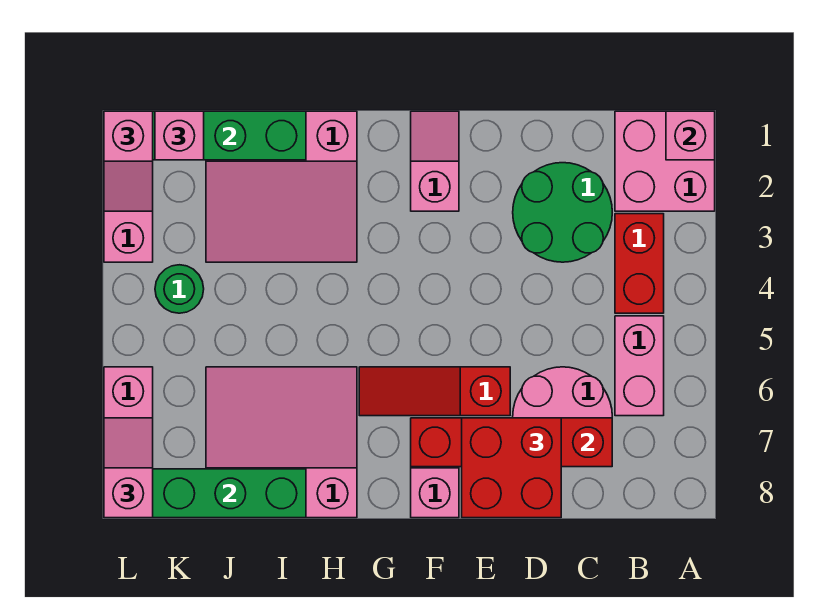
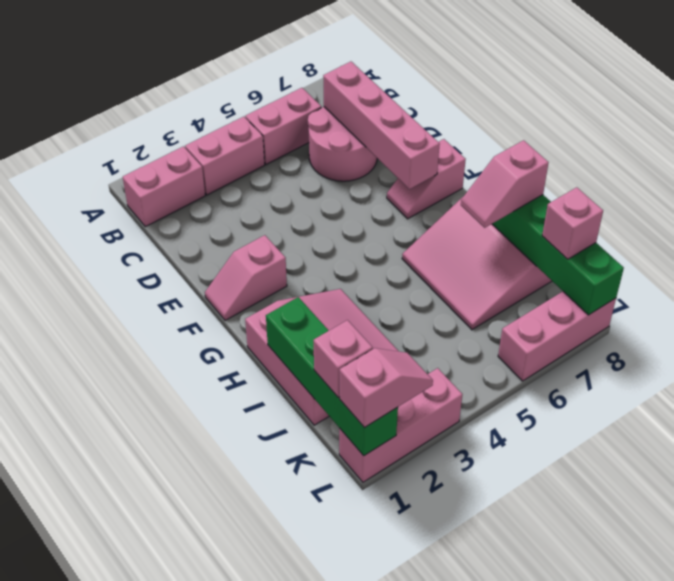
pink brick A1:B2 level 1 -> pink brick B1:B2 level 1
pink brick A1 level 2 -> pink brick K8 level 3
red brick B3:B4 level 1 -> pink brick B3:B4 level 1
green round brick C2:D3 level 1 -> none
red brick C7:F7 level 2 -> pink brick C7:F7 level 2
red brick D7:E8 level 3 -> none
red slope E6:G6 level 1 top E -> none
green round brick K4 level 1 -> none
pink slope L7:L8 level 3 top 8 -> pink slope I7:I8 level 3 top 8

